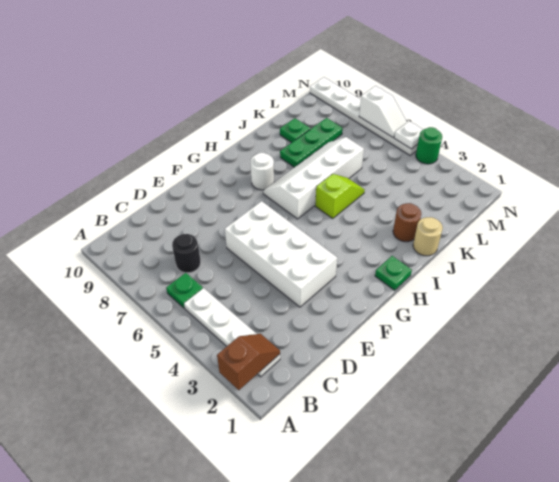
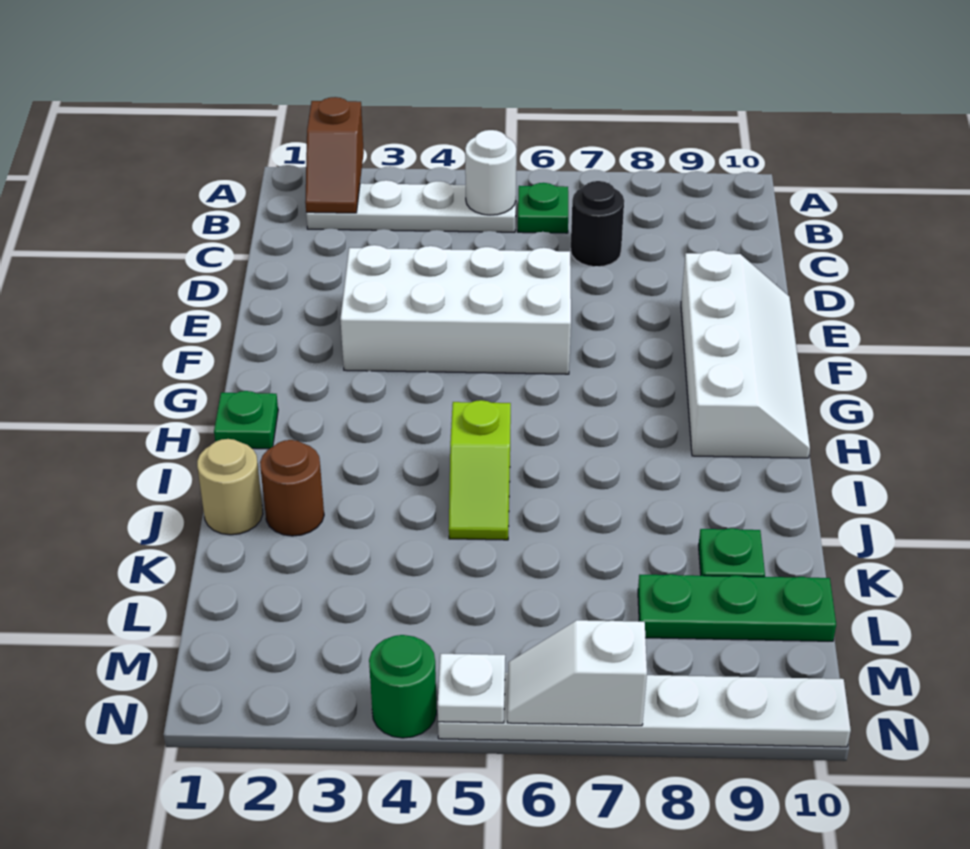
white slope H6:K7 level 1 top 6 -> white slope E9:H10 level 1 top 9
white round brick H8 level 1 -> white round brick B5 level 2
green plate J8:L8 level 1 -> green plate L8:L10 level 1

